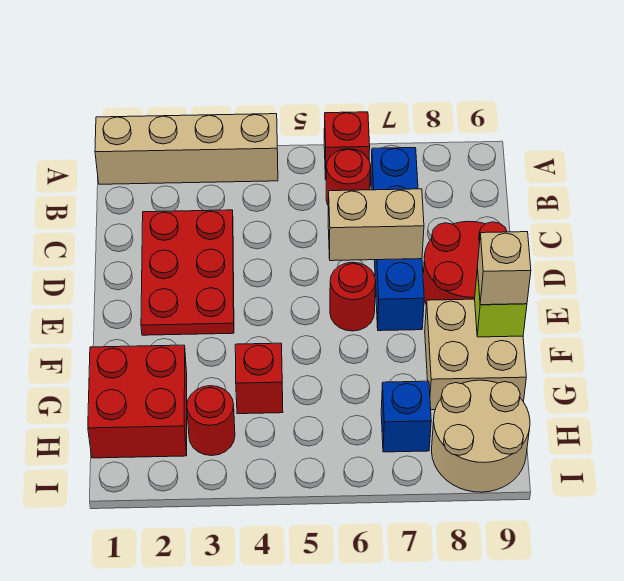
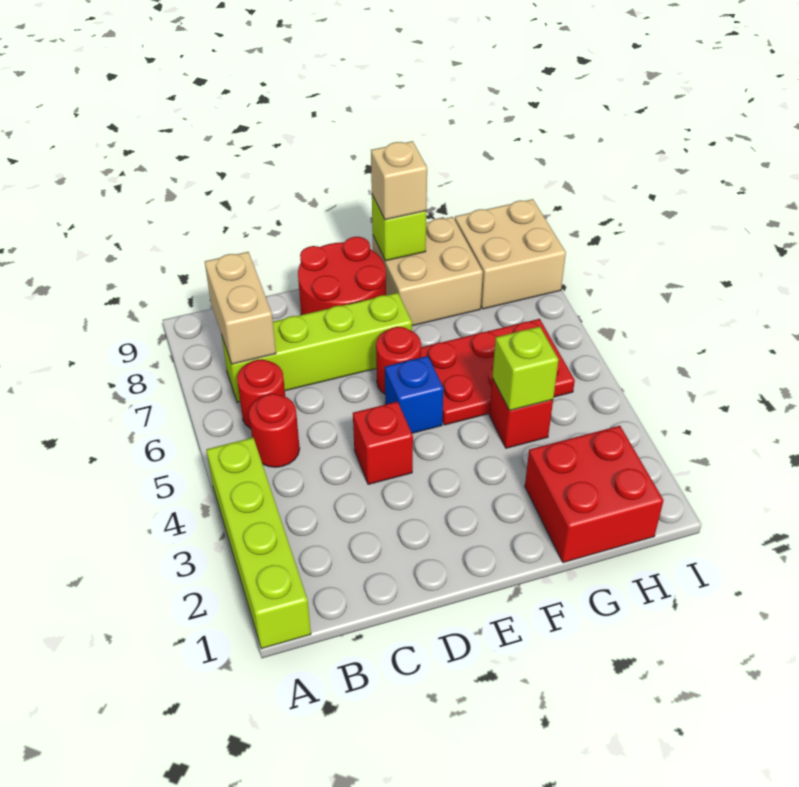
tan brick A1:A4 level 1 -> lime brick A1:A4 level 1
red brick A6 level 1 -> red brick D4 level 1
blue brick B7:E7 level 1 -> lime brick B7:E7 level 1
red plate C2:E3 level 1 -> red plate F5:H6 level 1
tan brick D6:D7 level 2 -> tan brick B7:B8 level 2
none -> lime brick G4 level 2
red round brick H3 level 1 -> red round brick B5 level 1
blue brick H7 level 1 -> blue brick E5 level 1
tan round brick H8:I9 level 1 -> tan brick H8:I9 level 1

